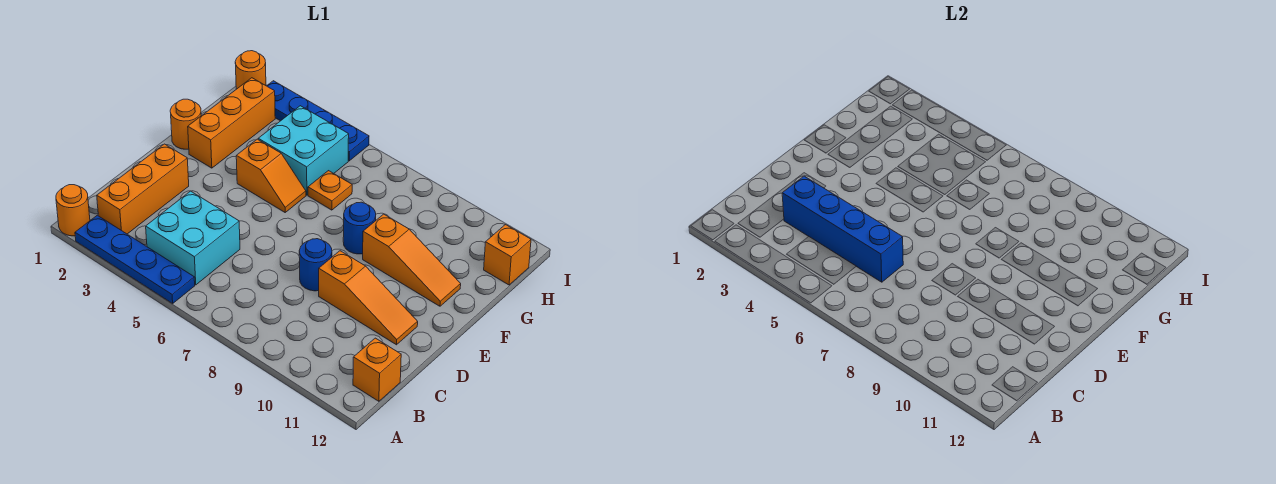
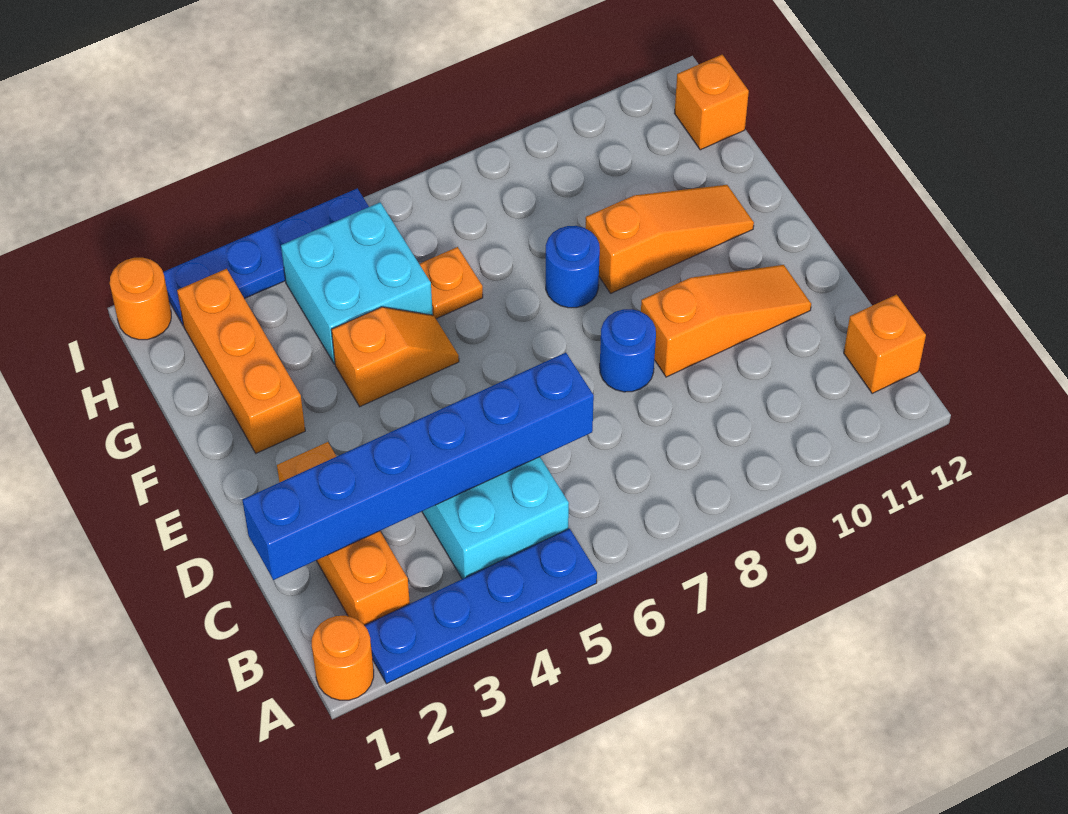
blue brick C3:C6 level 2 -> blue brick C1:C6 level 2
orange round brick F1 level 1 -> none

